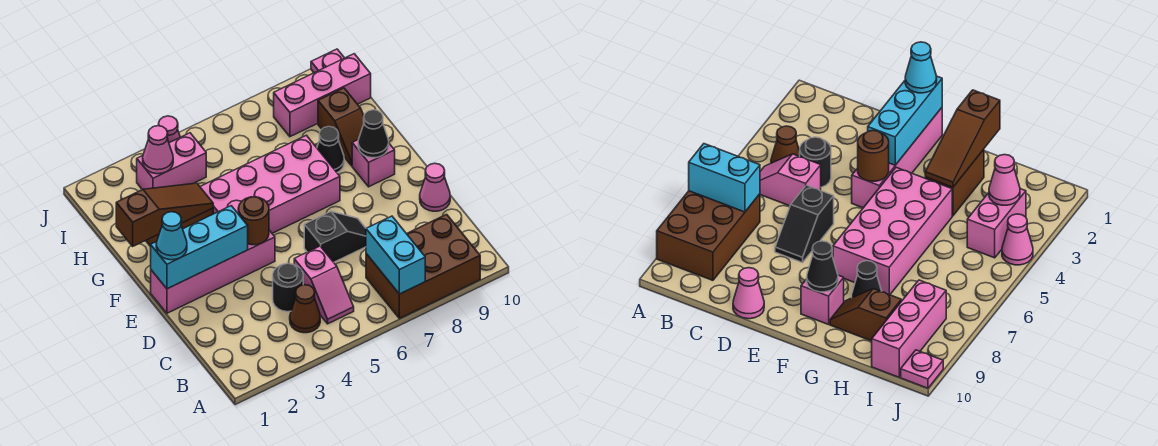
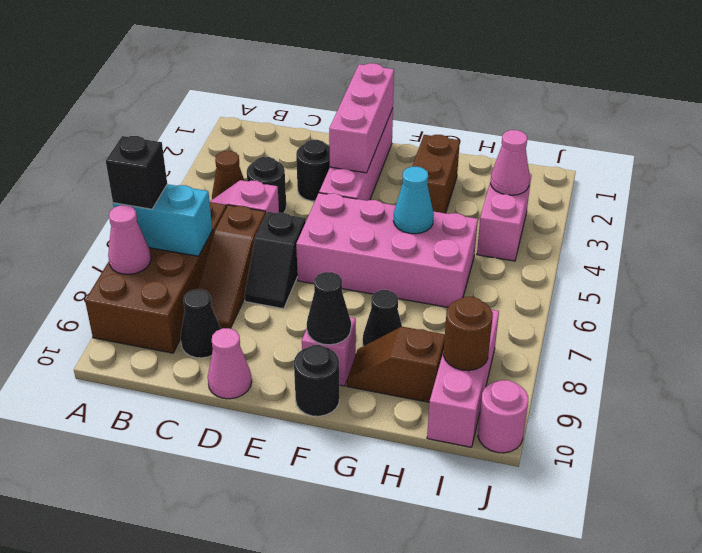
brown brick A7:B9 level 1 -> brown brick A6:B9 level 1
none -> black brick A7 level 3
none -> black cone C9 level 1
none -> black round brick D3 level 1
cyan brick E1:E3 level 2 -> pink brick E1:E3 level 2
cyan cone E1 level 3 -> cyan cone G5 level 2
brown round brick E4 level 2 -> brown round brick I9 level 2
pink brick F4:G7 level 1 -> pink brick E5:H6 level 1
none -> black round brick F10 level 1
brown slope G1:G3 level 2 top 1 -> brown slope C6:C8 level 1 top 6
pink cone J4 level 1 -> pink cone A8 level 2
pink plate J10 level 1 -> pink round brick J10 level 1

